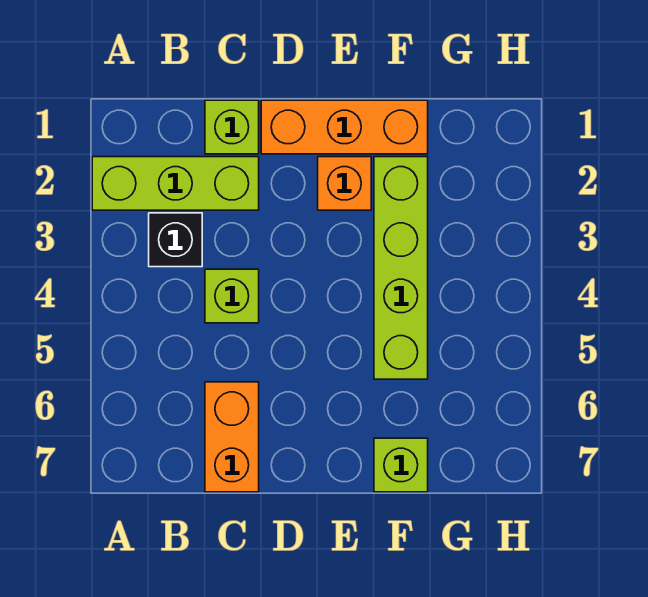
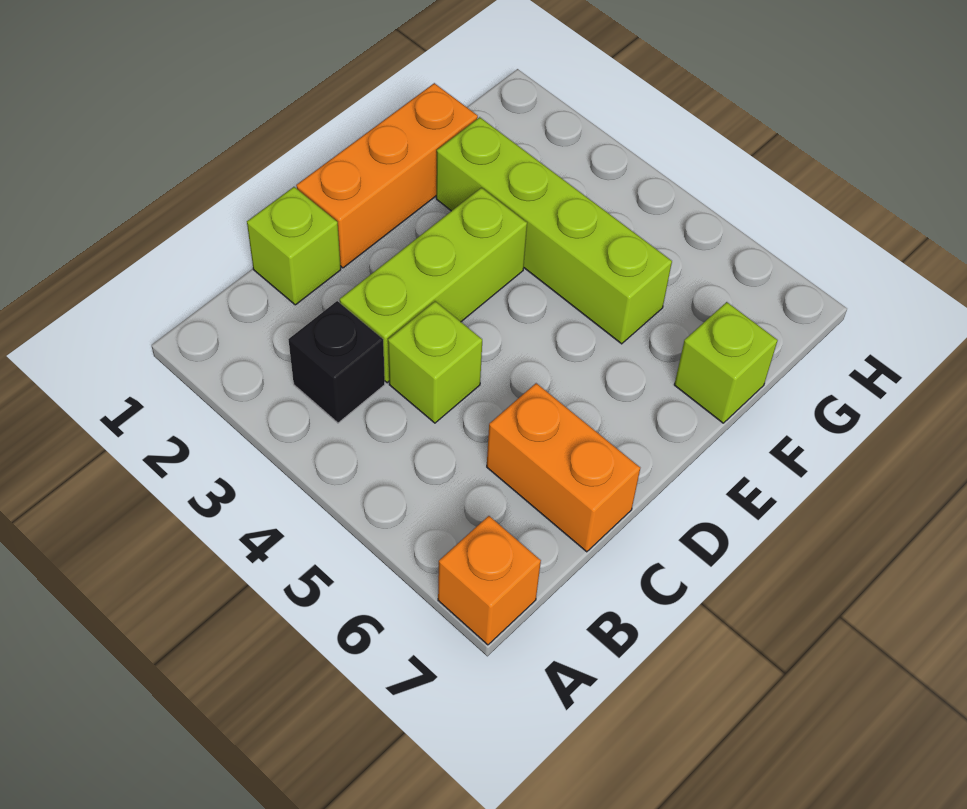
lime brick A2:C2 level 1 -> lime brick C3:E3 level 1
orange brick E2 level 1 -> orange brick A7 level 1

